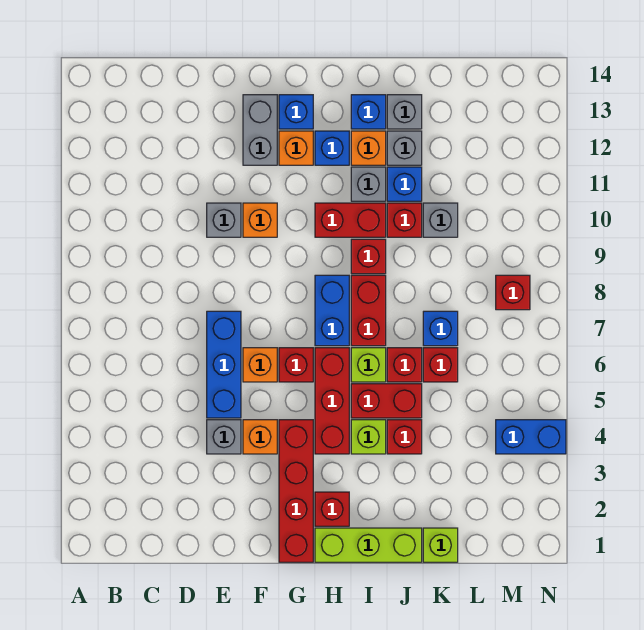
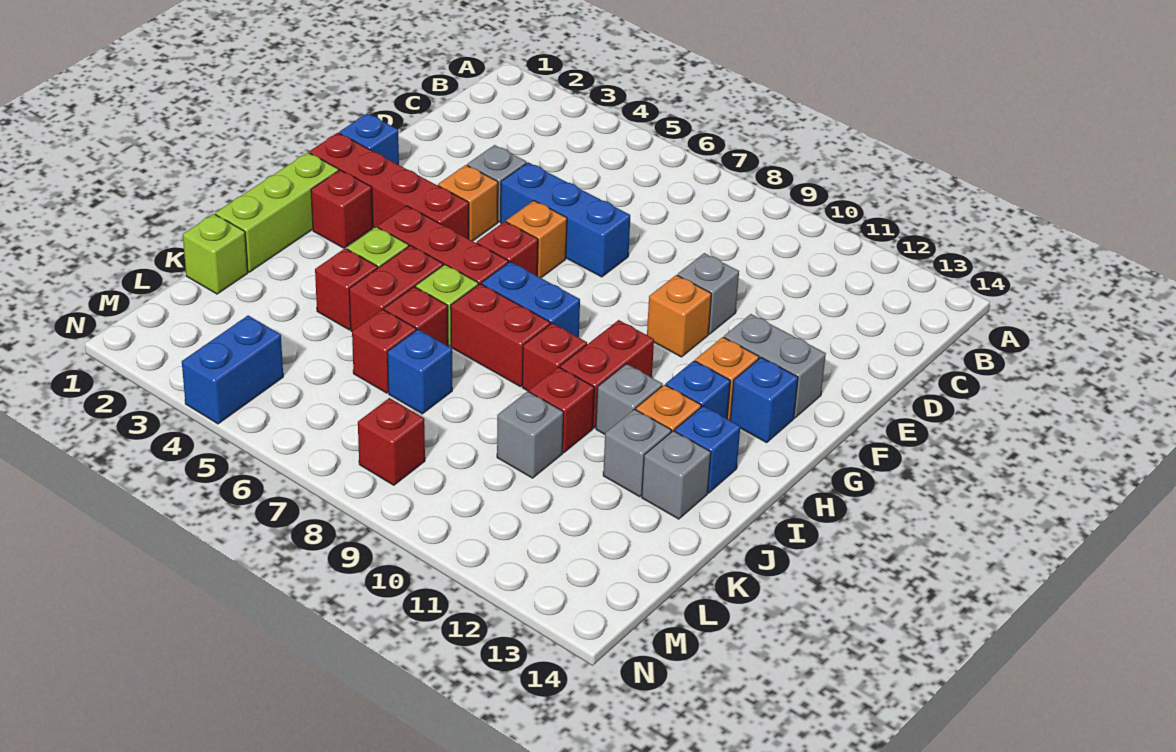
blue brick J11 level 1 -> blue brick F1 level 1

